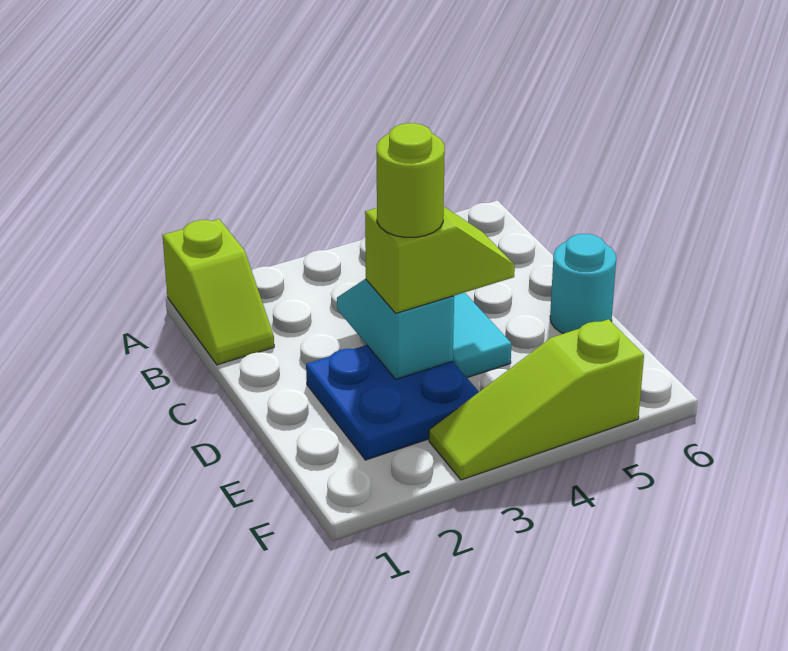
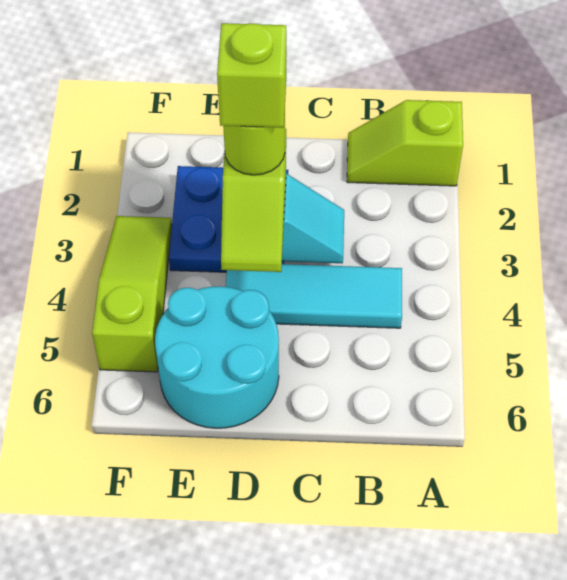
none -> lime brick D3 level 5
cyan round brick D6 level 1 -> cyan round brick D5:E6 level 1

